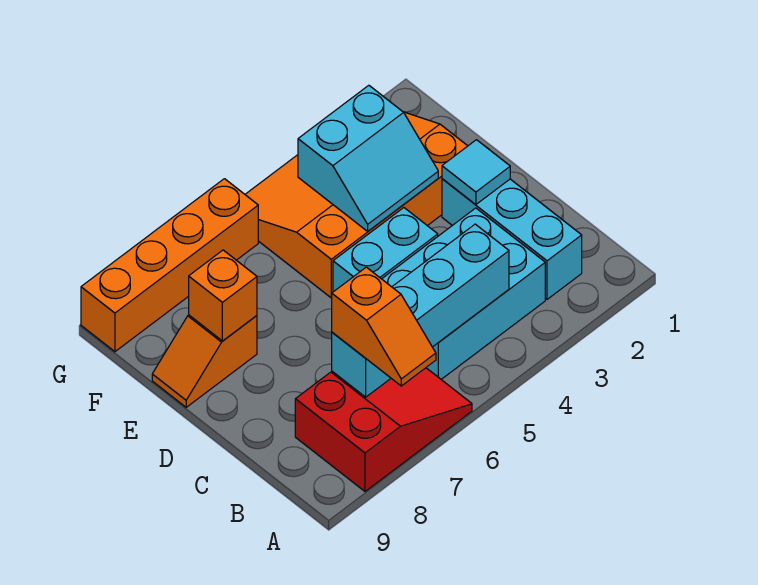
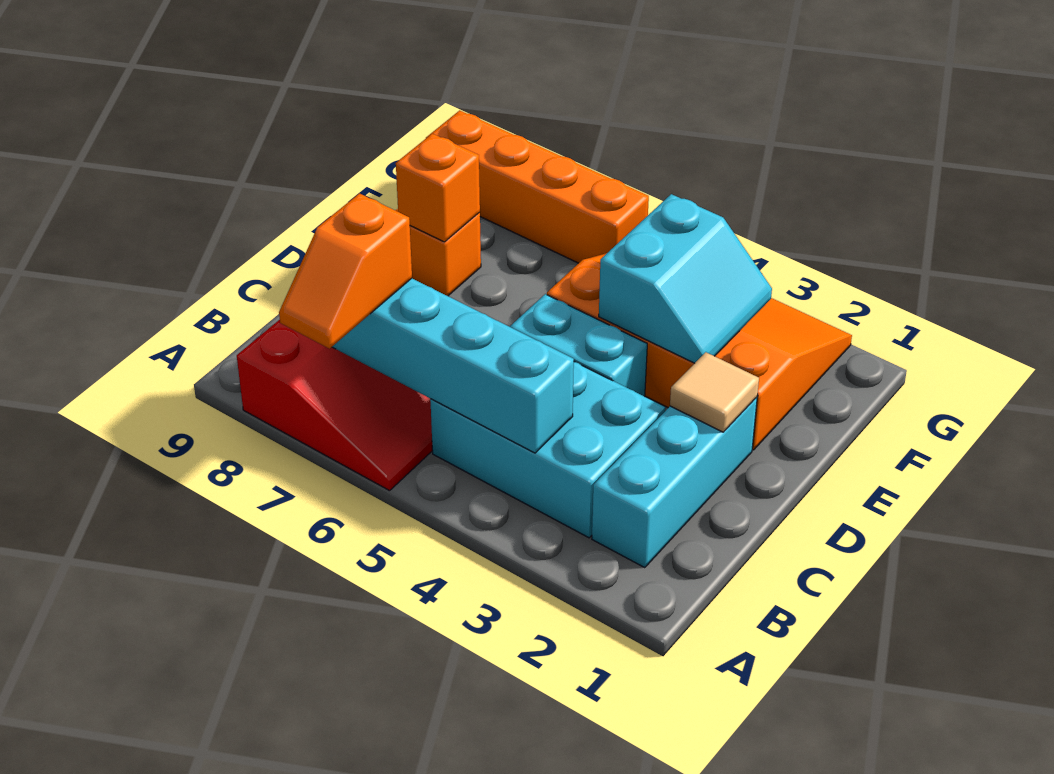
cyan tile D2 level 2 -> tan tile D2 level 2
cyan slope E3:F4 level 2 top F -> cyan slope E3:F4 level 2 top 4

